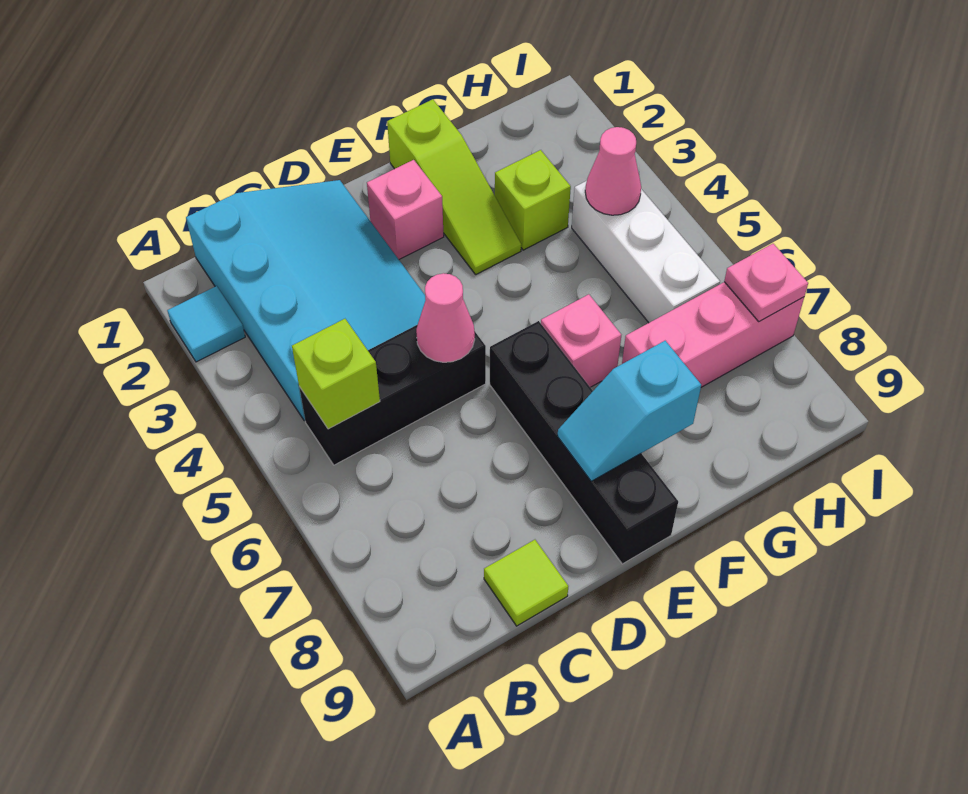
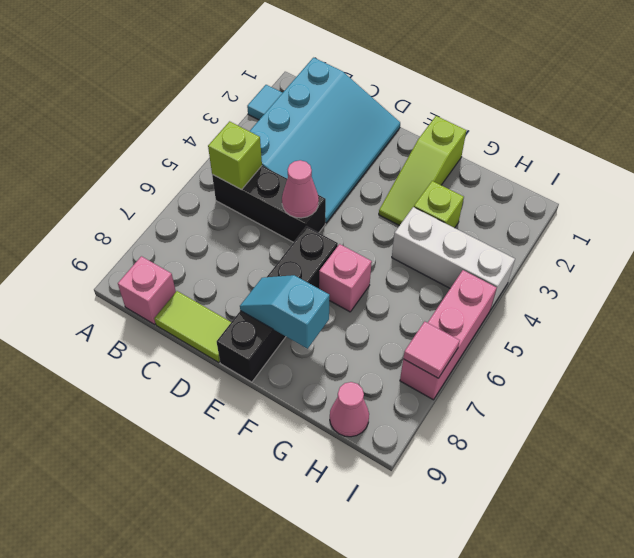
lime tile C9 level 1 -> lime tile C9:D9 level 1
pink brick E2 level 1 -> pink brick B9 level 1
pink brick G7:I7 level 1 -> pink brick I5:I7 level 1
white brick H4:H6 level 1 -> white brick G4:I4 level 1
pink cone H4 level 2 -> pink cone H9 level 1
pink plate I7 level 2 -> pink tile I7 level 2

